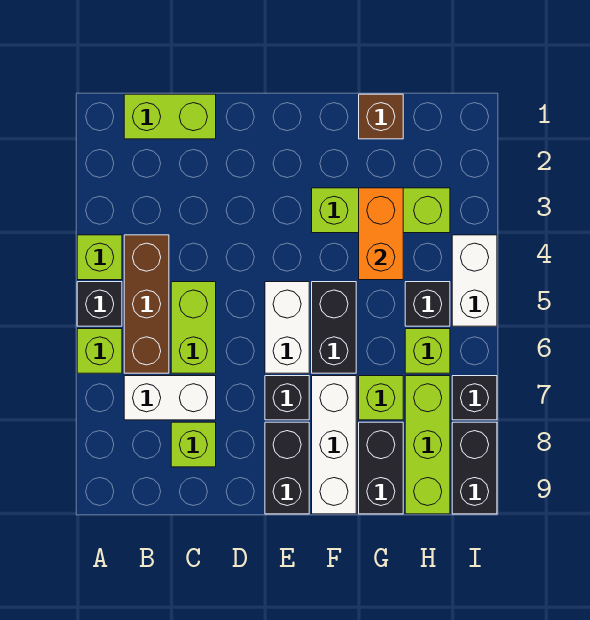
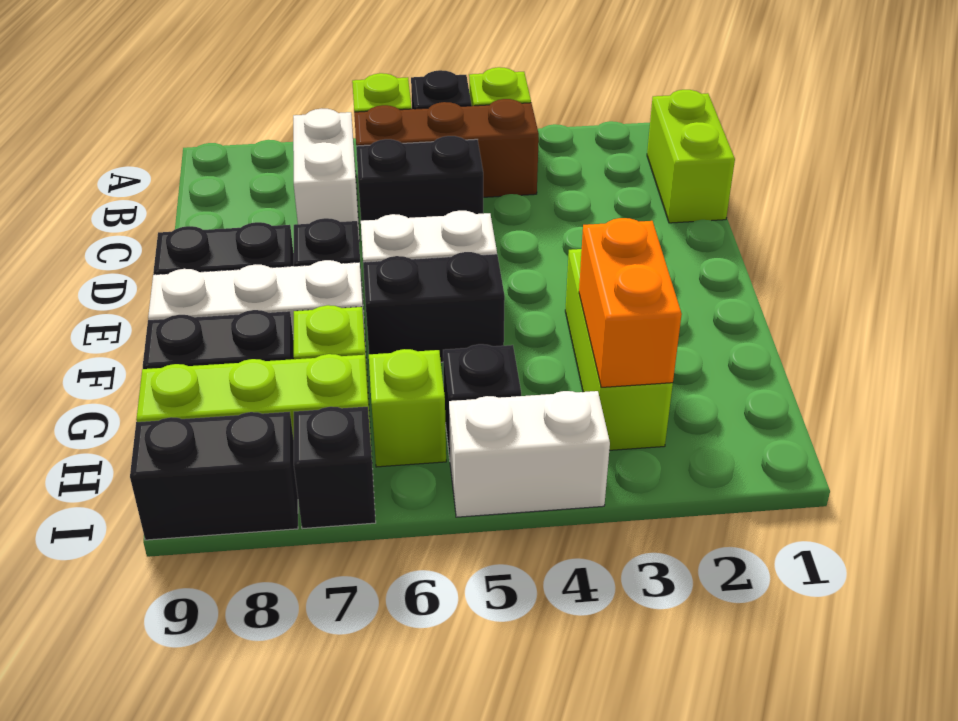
lime brick C5:C6 level 1 -> black brick C5:C6 level 1
lime brick C8 level 1 -> none
brown brick G1 level 1 -> none
orange brick G3:G4 level 2 -> orange brick G3:H3 level 2

